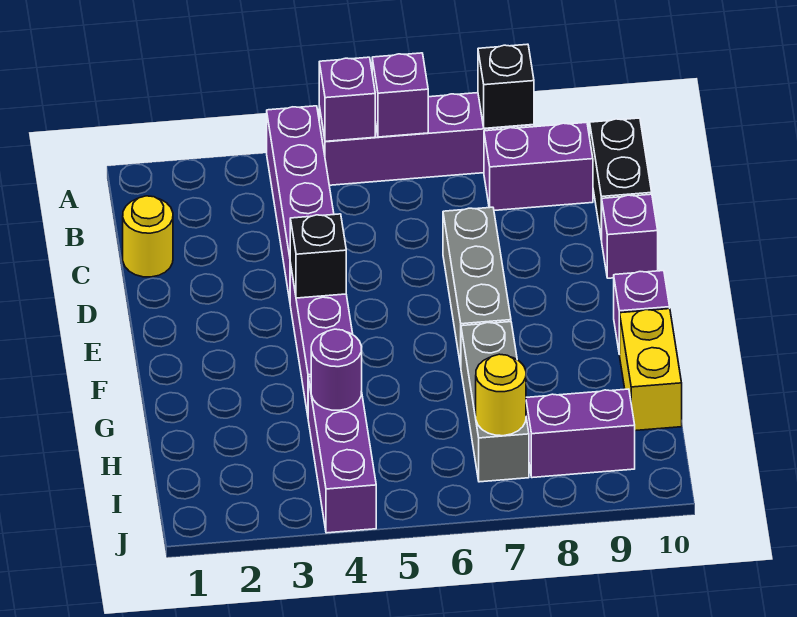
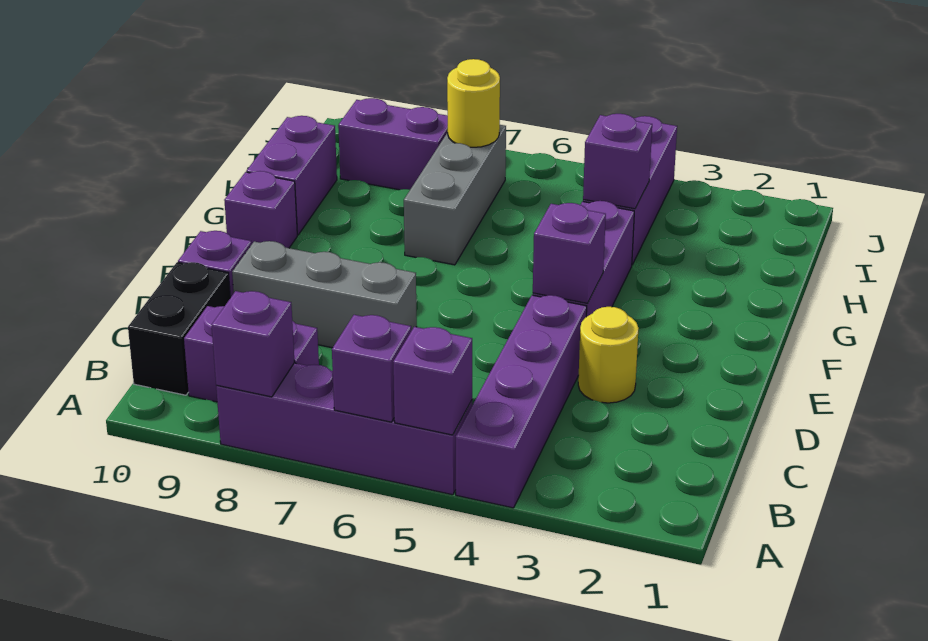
black brick A8 level 2 -> purple brick A8 level 2
yellow round brick C1 level 1 -> yellow round brick D3 level 1
grey brick D7:F7 level 1 -> grey brick D7:D9 level 1
black brick E4 level 2 -> purple brick E4 level 2
yellow brick G10:H10 level 1 -> purple brick G10:H10 level 1
purple round brick H4 level 2 -> purple brick H4 level 2

